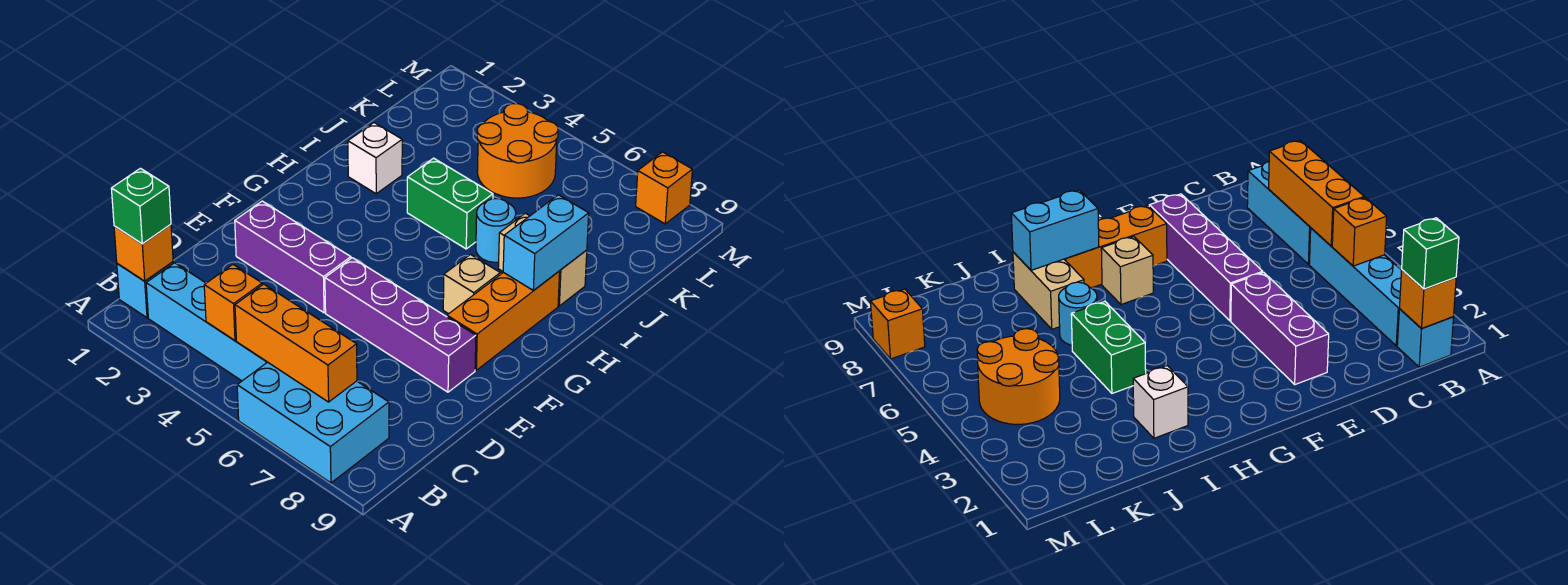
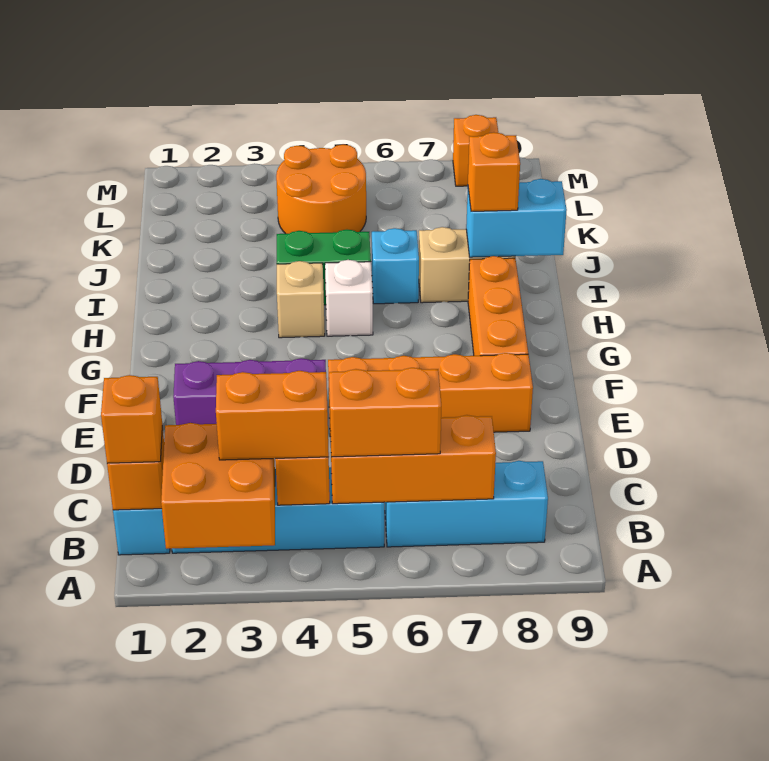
none -> orange brick A2:B3 level 2
cyan brick A6:B8 level 1 -> cyan brick B6:B8 level 1
green brick B1 level 3 -> orange brick B1 level 3
none -> orange brick B3:B4 level 3
none -> orange brick B5:B6 level 3
purple brick E5:E8 level 1 -> orange brick E5:E8 level 1
tan brick G7 level 1 -> tan brick H4 level 1
cyan brick H8:I8 level 2 -> cyan brick I8:I9 level 2
white brick I2 level 1 -> white brick H5 level 1
cyan round brick I6 level 1 -> cyan brick I6 level 1
none -> orange brick I8 level 3

